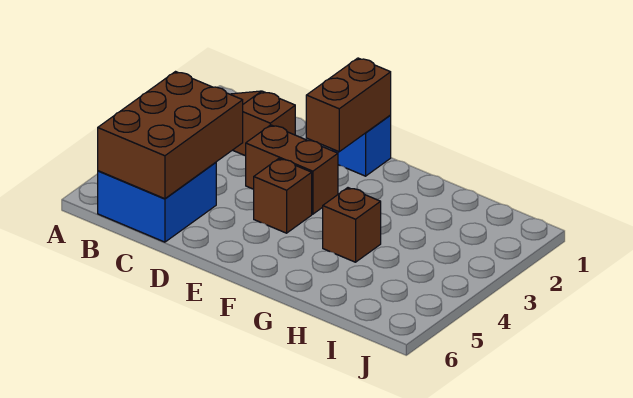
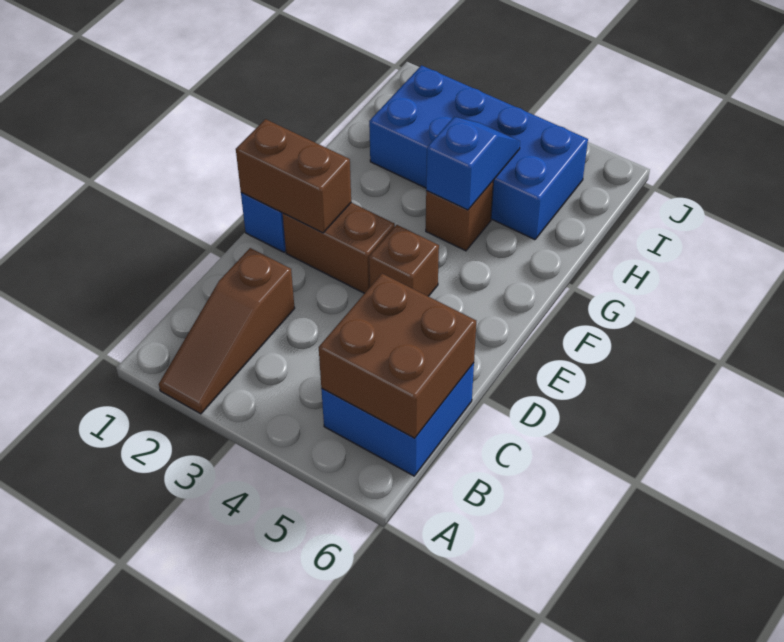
brown brick B4:C6 level 2 -> brown brick B5:C6 level 2
brown brick D3:E3 level 1 -> brown brick E2:E3 level 1
none -> blue slope G4:H4 level 2 top G
none -> blue brick H2:I5 level 1

